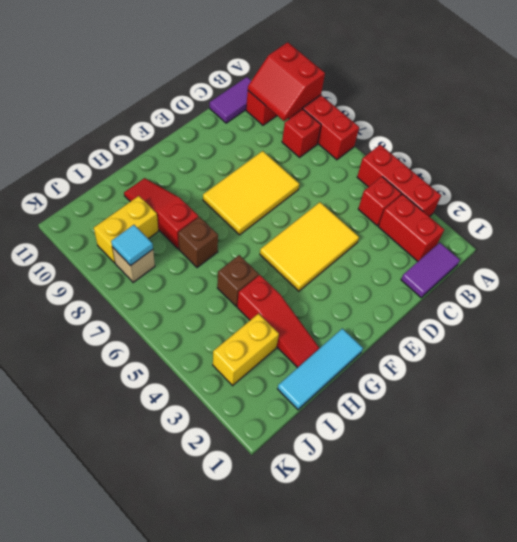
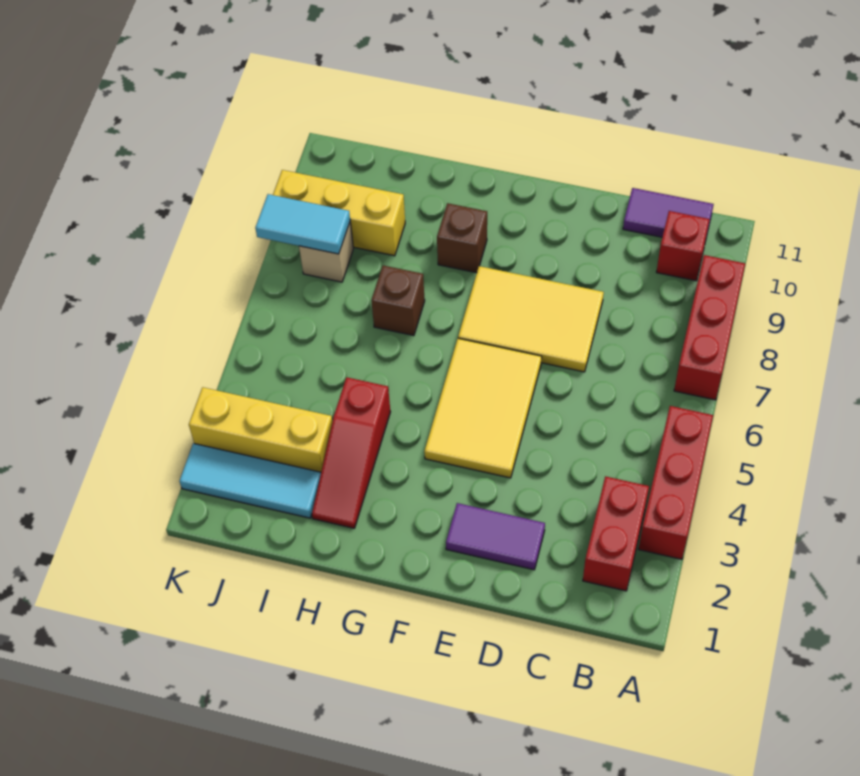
red slope A9:B10 level 2 top A -> none
purple tile B1:C1 level 1 -> purple tile D2:E2 level 1
red brick B4 level 1 -> none
red brick B8 level 1 -> none
yellow tile D4:F5 level 1 -> yellow tile E4:F6 level 1
cyan tile G1:I1 level 1 -> cyan tile I2:K2 level 1
brown brick H5 level 1 -> brown brick G9 level 1
red slope H8:H10 level 1 top 8 -> none
yellow brick I3:J3 level 1 -> yellow brick I3:K3 level 1
yellow brick I9:J9 level 1 -> yellow brick I9:K9 level 1
cyan tile J8 level 2 -> cyan tile J8:K8 level 2

